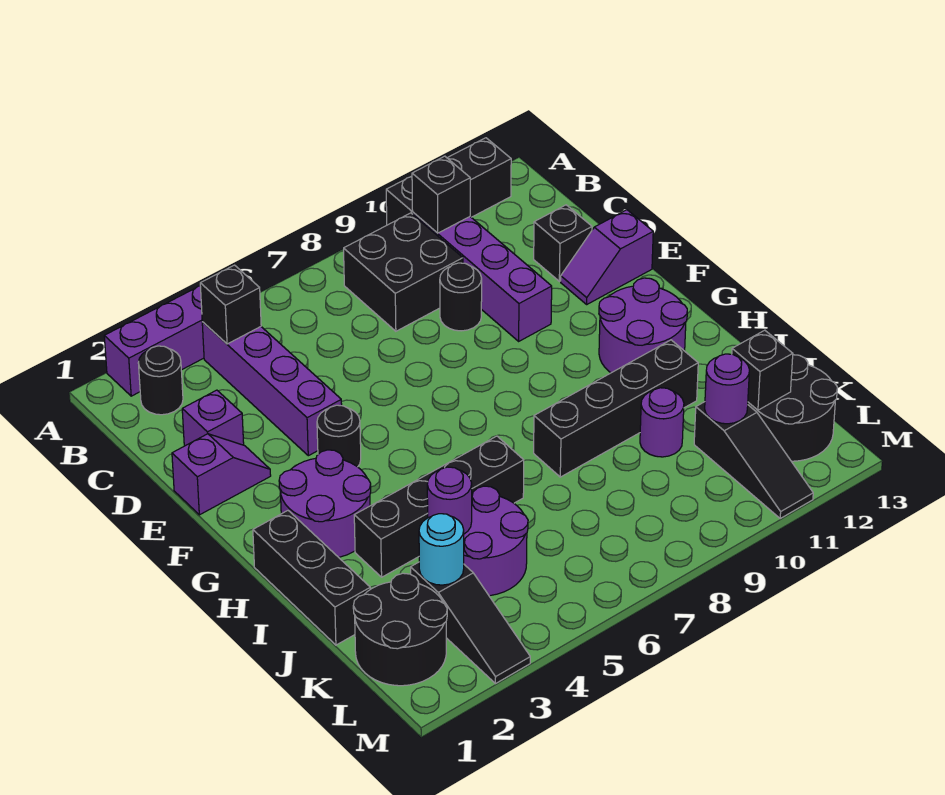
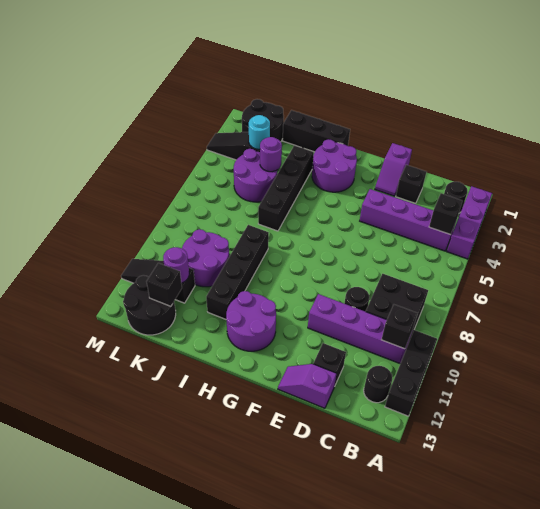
purple brick D2 level 1 -> black brick D2 level 1
purple slope E12:E13 level 1 top 13 -> purple slope D13:E13 level 1 top D
black round brick F4 level 1 -> black round brick B12 level 1
purple round brick J10 level 1 -> purple round brick J9:K10 level 1

